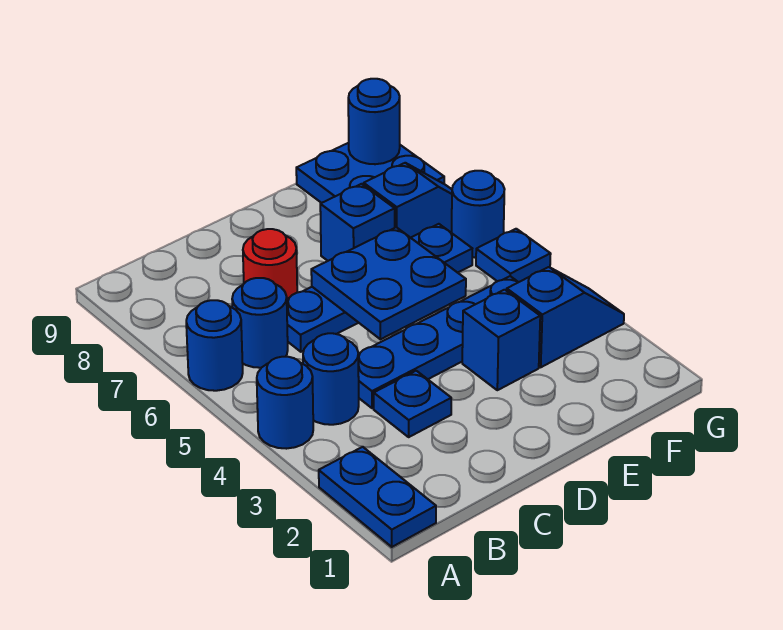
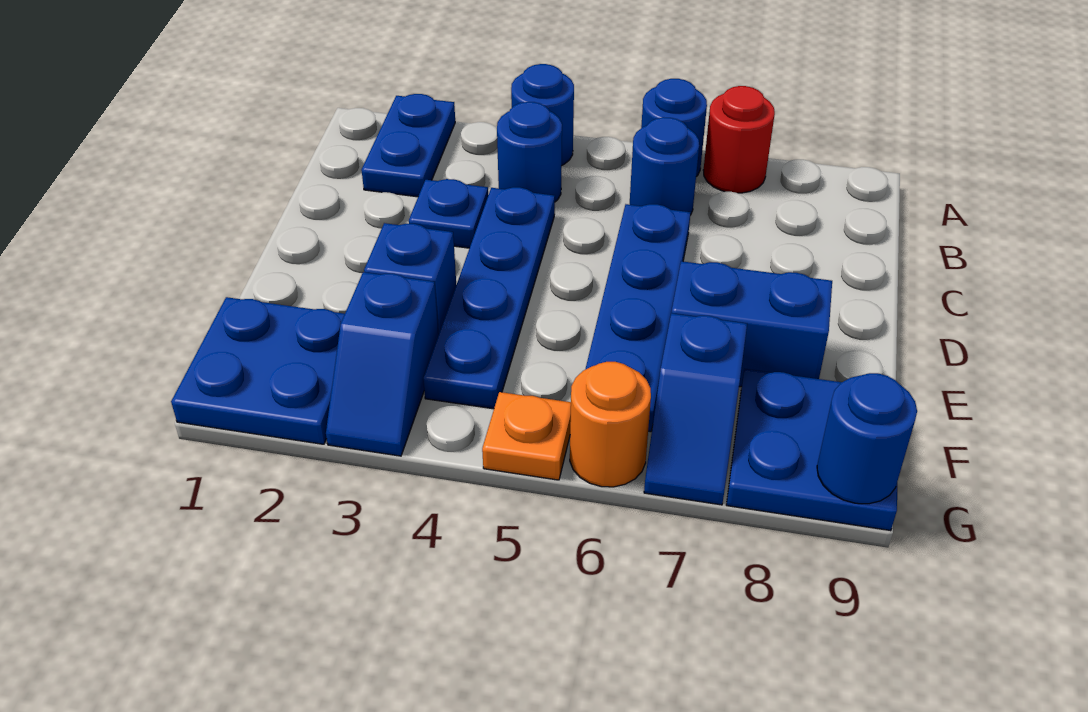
blue plate A1:A2 level 1 -> blue plate A2:B2 level 1
red round brick C7 level 1 -> red round brick A7 level 1
blue plate D5:E6 level 2 -> blue plate F1:G2 level 1
blue brick E7 level 1 -> blue brick E7:E8 level 1
blue plate G5 level 1 -> orange plate G5 level 1
blue round brick G6 level 1 -> orange round brick G6 level 1

